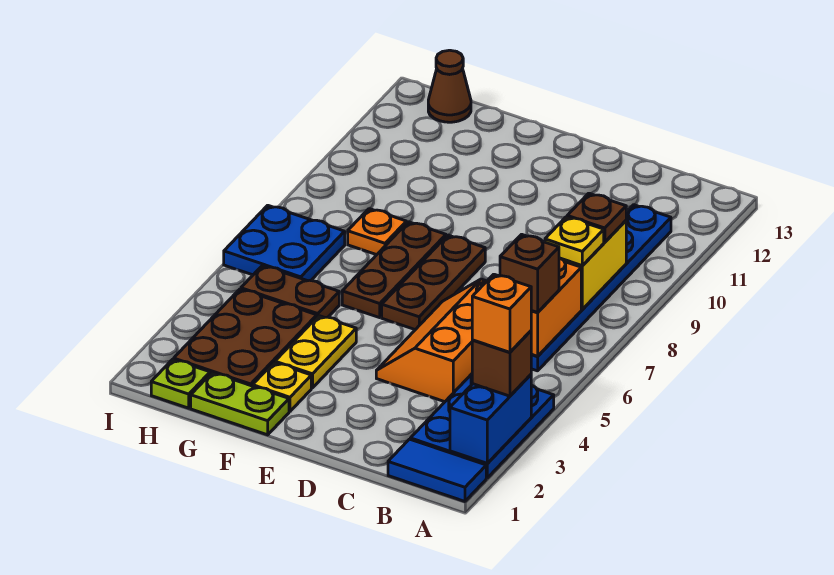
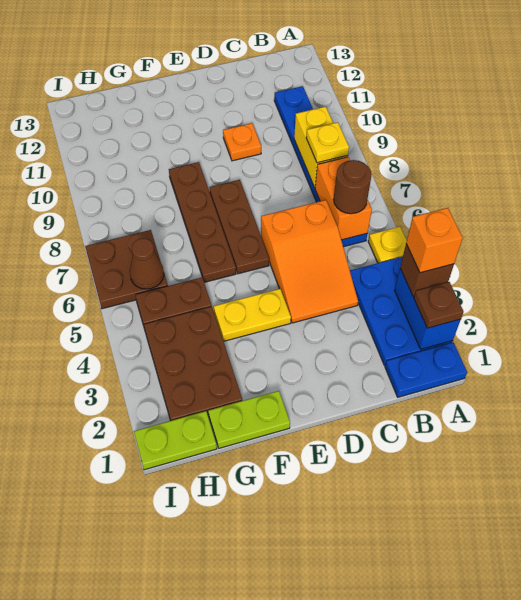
blue tile A1:B1 level 1 -> blue plate A1:B1 level 1
brown brick B6 level 3 -> brown round brick B6 level 3
brown plate B9 level 3 -> brown plate A2 level 3
orange slope C4:D6 level 1 top C -> orange slope C4:D6 level 1 top 6
yellow plate F2 level 1 -> yellow plate A5 level 1
yellow plate F3:F4 level 1 -> yellow plate E4:F4 level 1
brown plate F6:F8 level 1 -> brown plate F6:F9 level 1
orange plate G8 level 1 -> orange plate D10 level 1
lime plate H1 level 1 -> lime plate H1:I1 level 1
blue plate H6:I7 level 1 -> brown plate H6:I7 level 1
brown cone H13 level 1 -> brown cone H6 level 2

